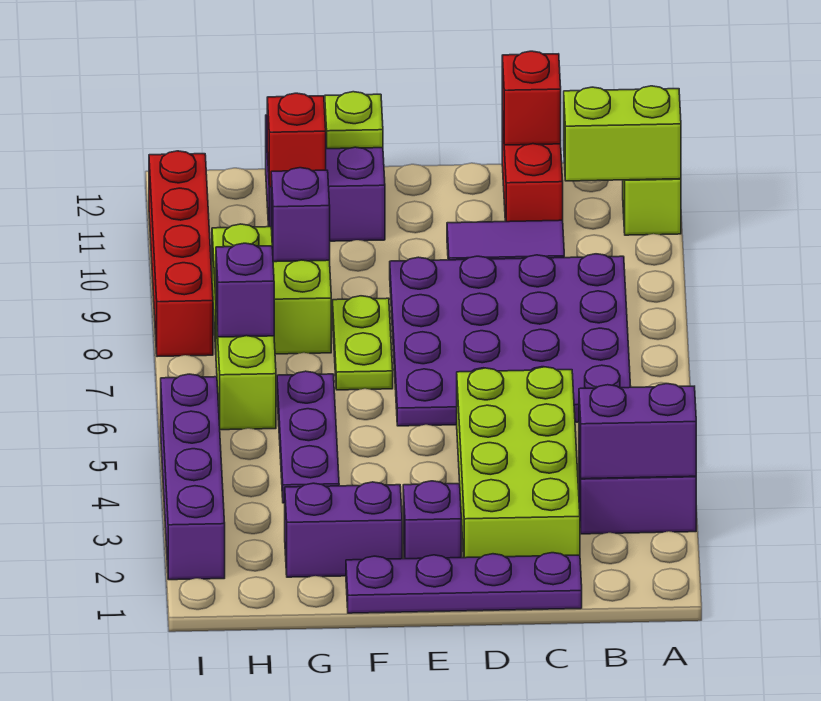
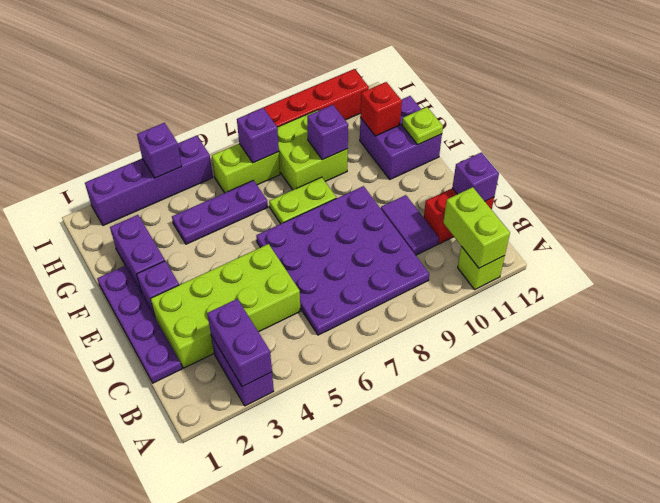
red brick C12 level 2 -> purple brick C12 level 2
none -> purple brick I4 level 2

